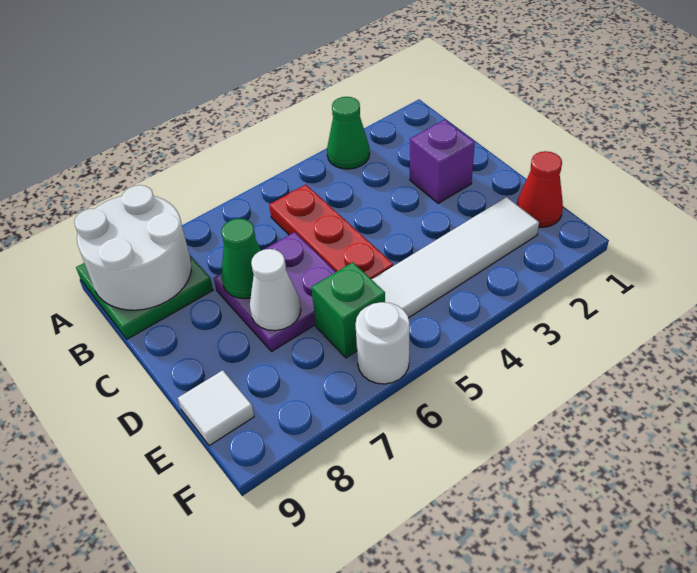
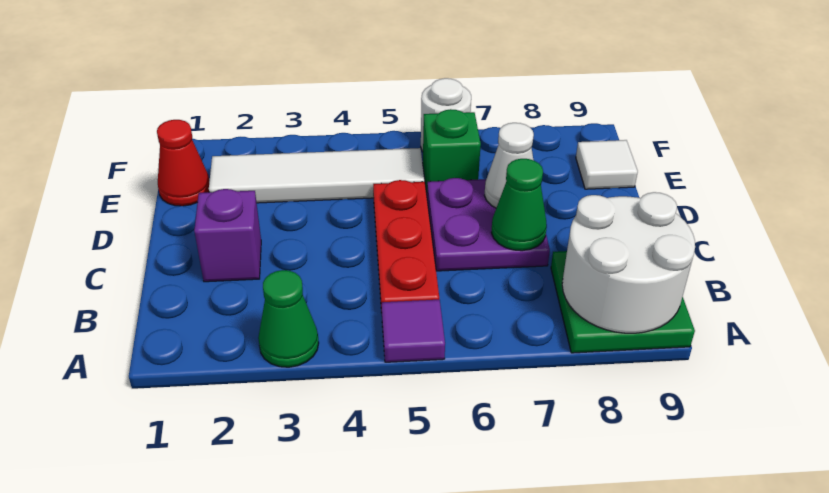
none -> purple tile A5 level 1

